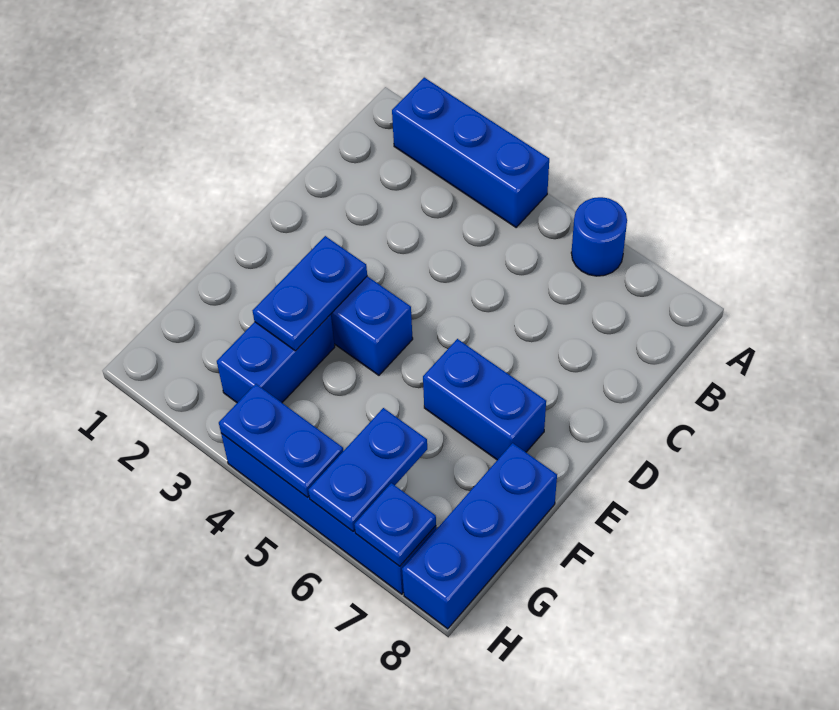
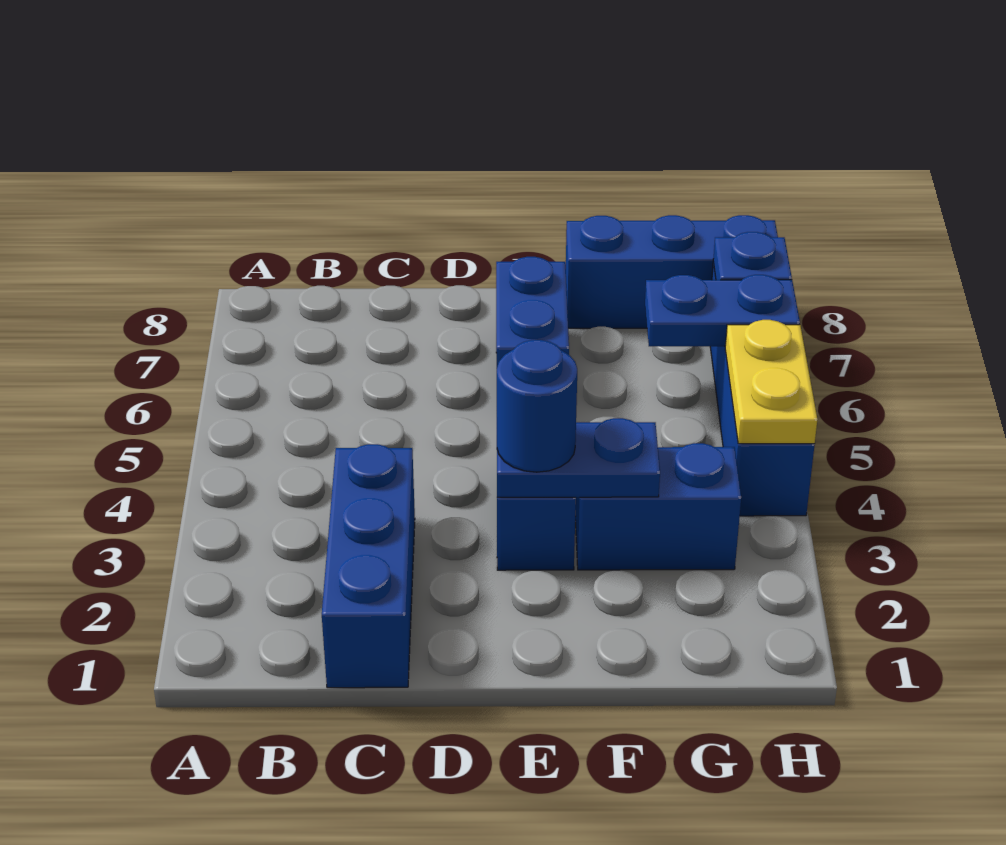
blue brick A2:A4 level 1 -> blue brick C1:C3 level 1
blue round brick A6 level 1 -> blue round brick E3 level 3
blue plate H4:H5 level 2 -> yellow plate H4:H5 level 2

